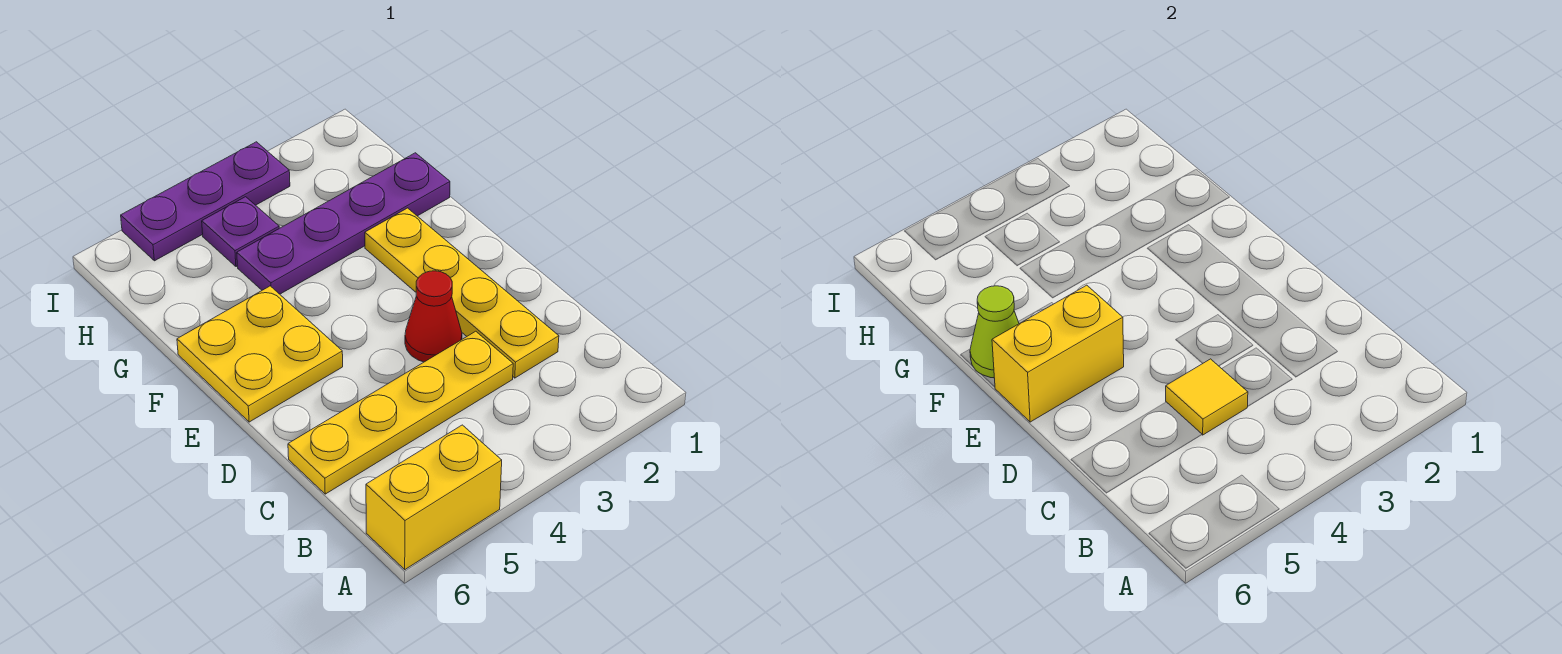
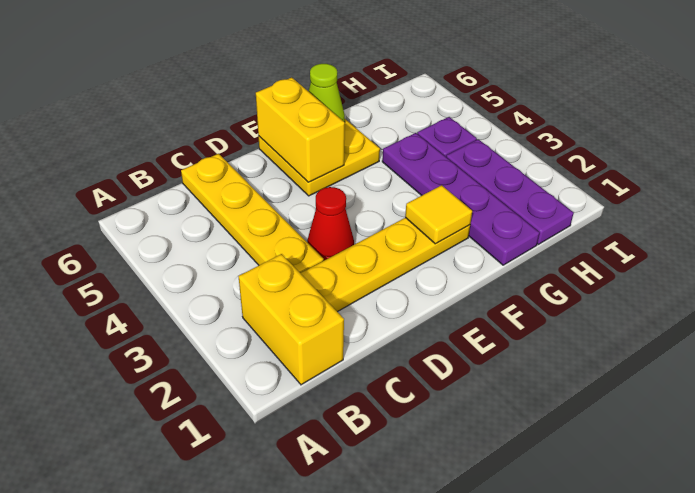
yellow brick A5:A6 level 1 -> yellow brick B1:B2 level 1
yellow tile C4 level 2 -> yellow tile F2 level 2
purple plate I3:I5 level 1 -> purple plate H1:H3 level 1

